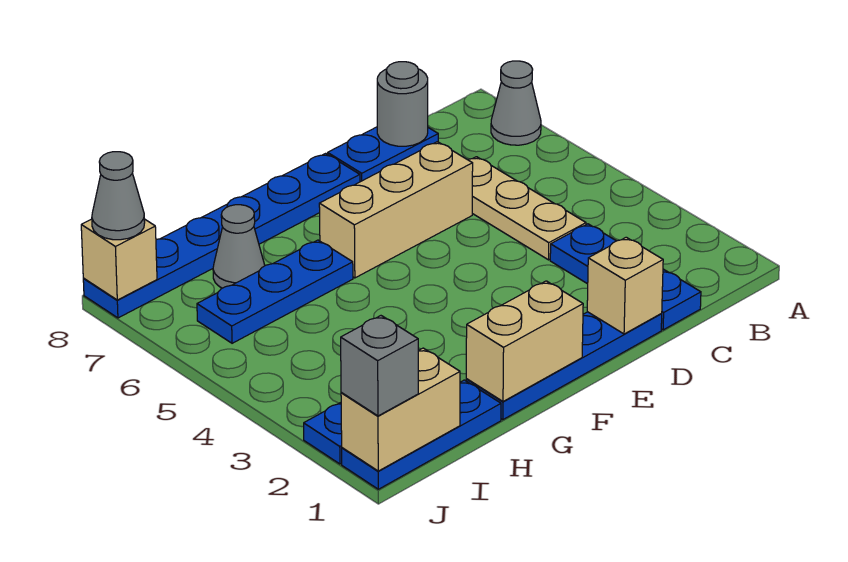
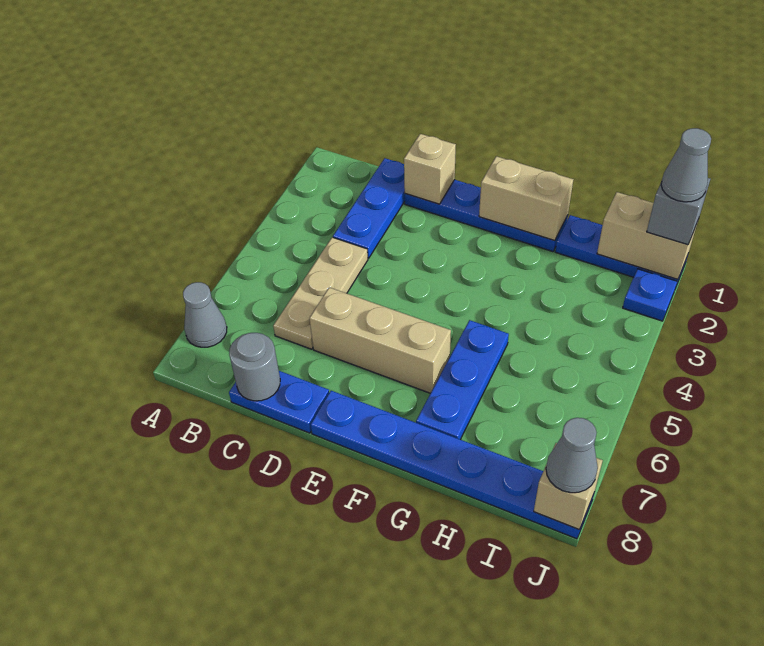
blue plate G6:I6 level 1 -> blue plate G5:G7 level 1
grey cone H7 level 1 -> grey cone J1 level 4

